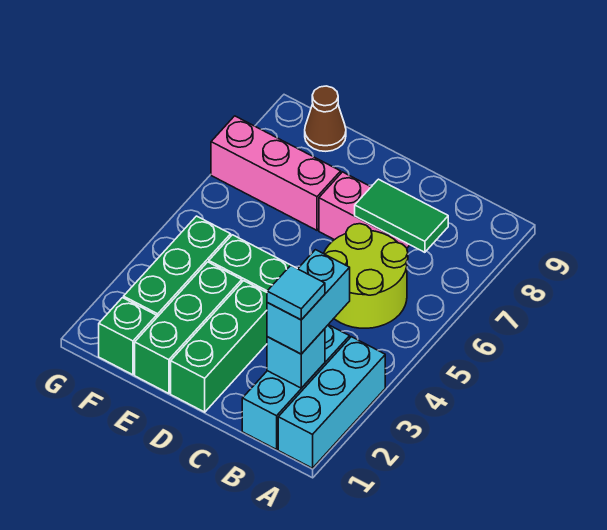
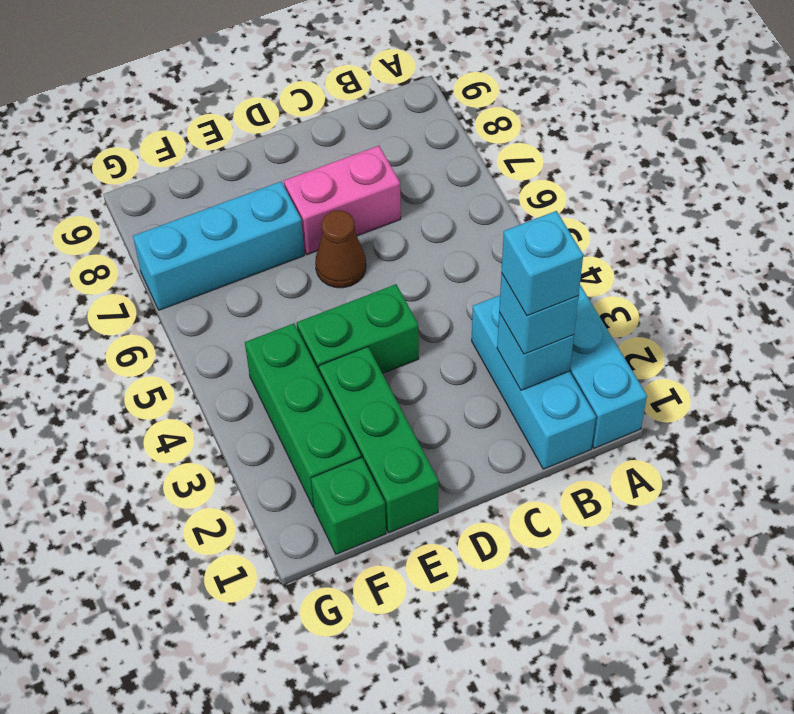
cyan brick B2:B3 level 3 -> cyan brick B2 level 3
cyan tile B2 level 4 -> cyan brick B2 level 4
lime round brick B5:C6 level 1 -> none
green tile B7:C7 level 2 -> none
green brick D1:D3 level 1 -> none
pink brick E7:G7 level 1 -> cyan brick E7:G7 level 1
brown cone F9 level 1 -> brown cone D6 level 1

